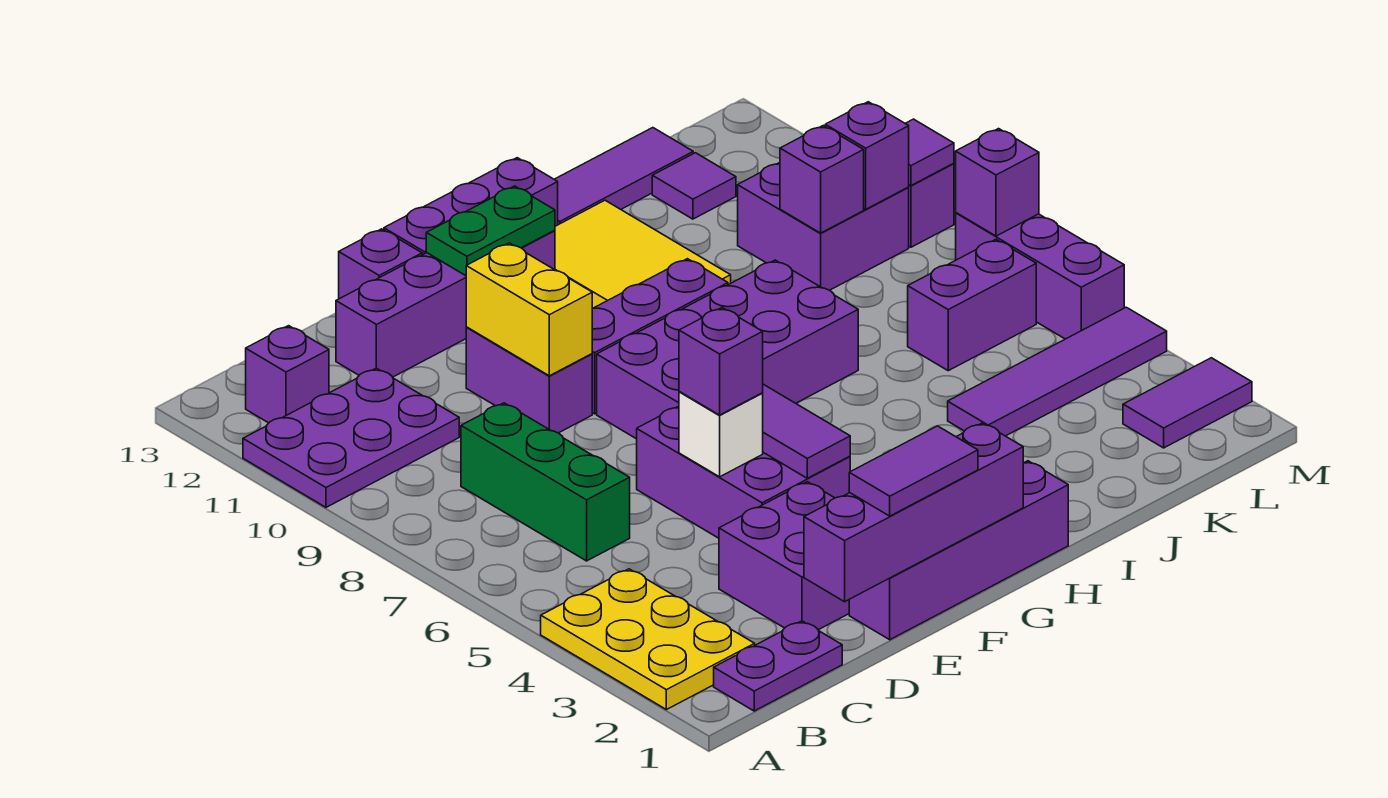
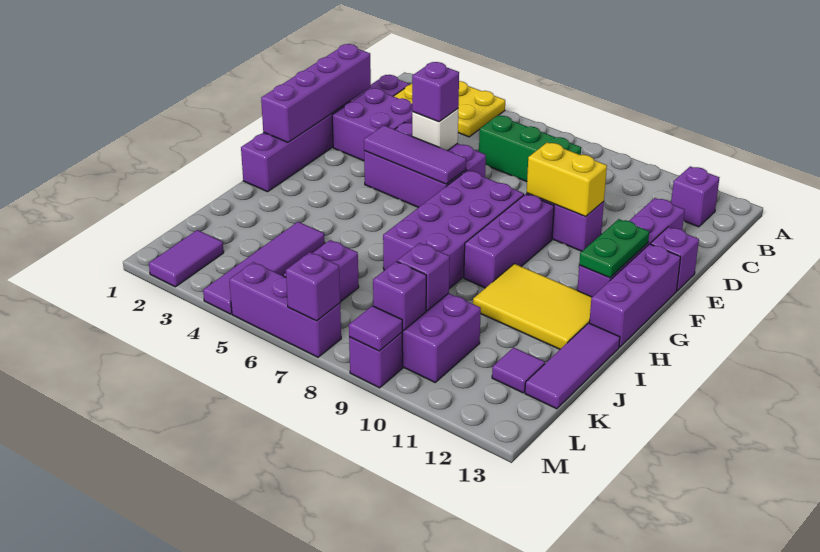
purple plate A10:C11 level 1 -> none
purple tile E1:F1 level 3 -> none

